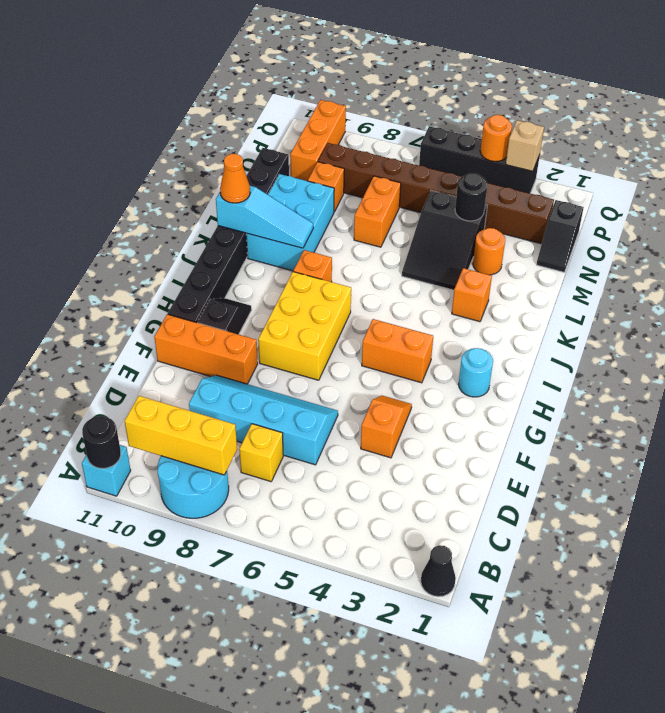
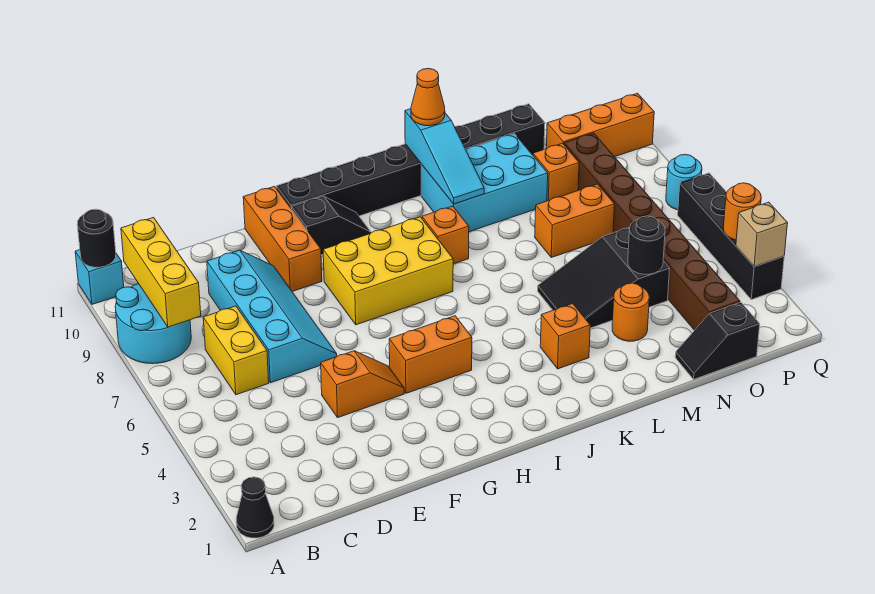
yellow brick C7 level 1 -> yellow brick C6:C7 level 1
cyan round brick H2 level 1 -> cyan round brick Q7 level 1
orange brick H4:H5 level 1 -> orange brick G4:H4 level 1

